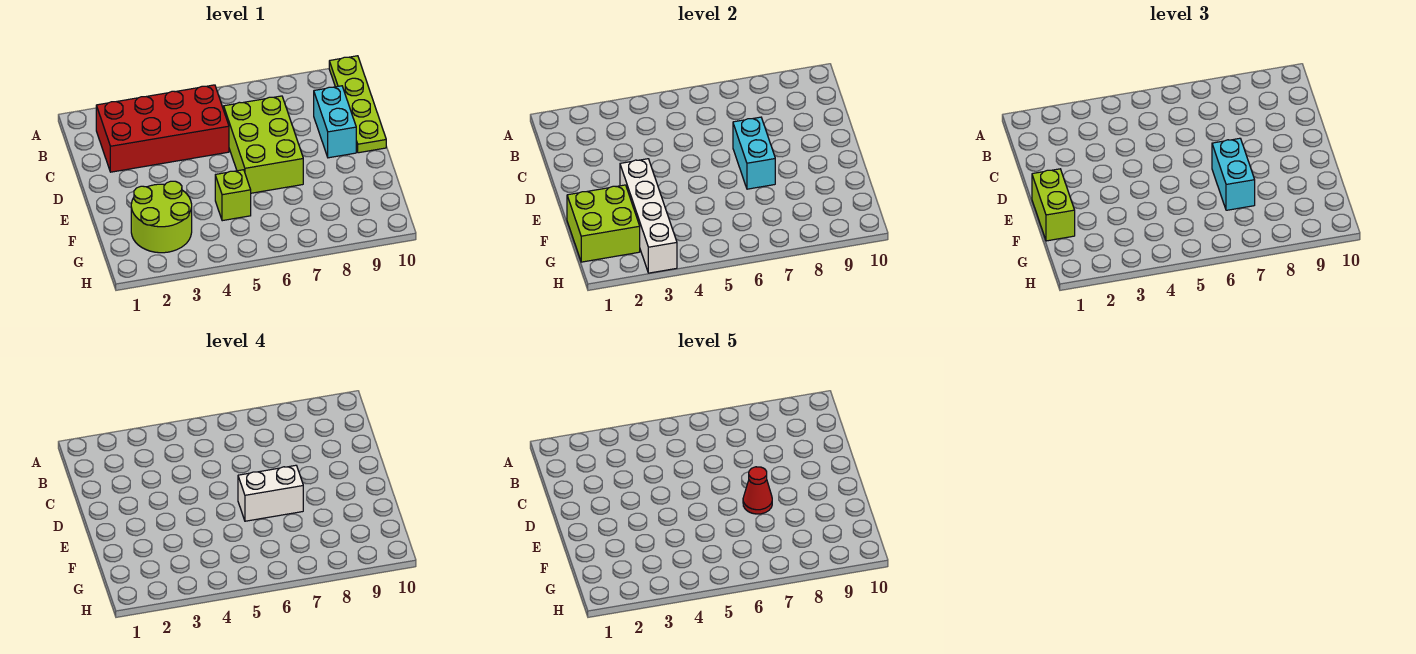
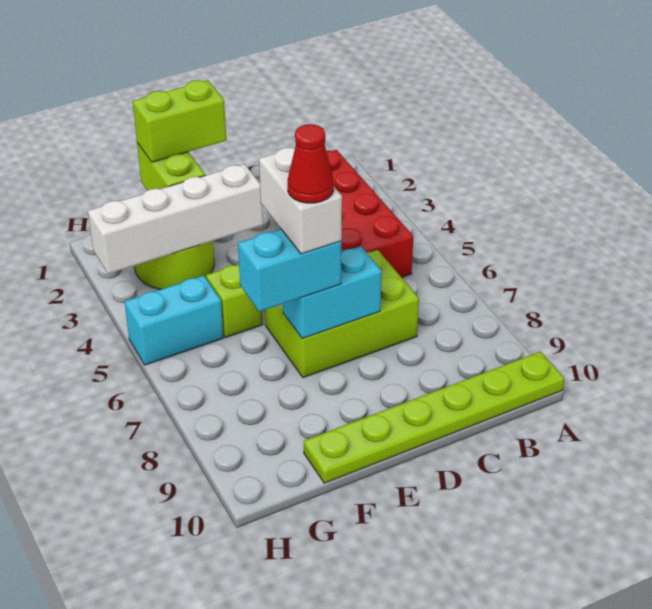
lime plate A10:D10 level 1 -> lime plate A10:F10 level 1
cyan brick C9:D9 level 1 -> cyan brick G5:H5 level 1
lime brick F1:G2 level 2 -> lime brick F1:F2 level 2

